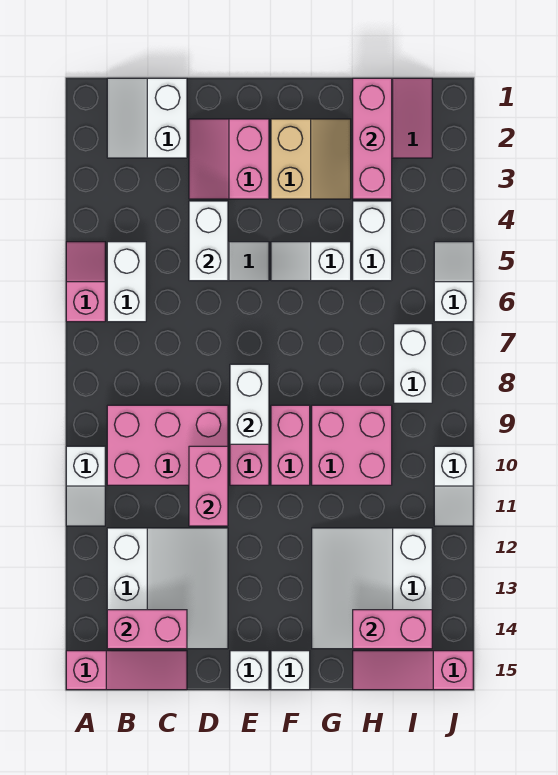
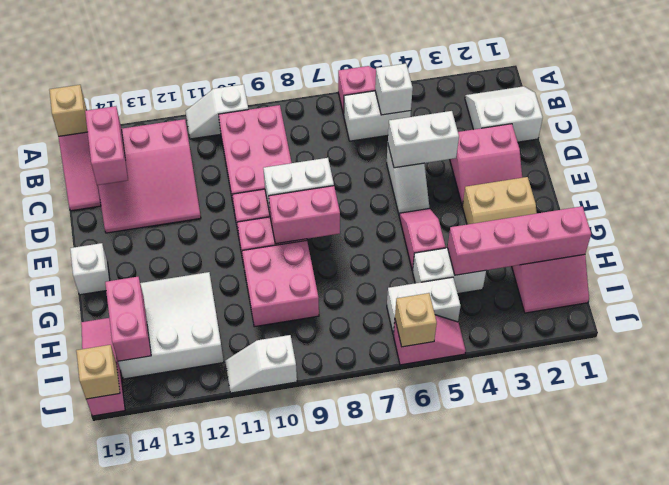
none -> tan brick A15 level 2
white slope B12:D14 level 1 top B -> pink slope B12:D14 level 1 top B
pink slope D2:E3 level 1 top E -> pink slope D2:E3 level 1 top D
pink brick D10:D11 level 2 -> pink brick F8:F9 level 2
white brick E15 level 1 -> white brick B5 level 2
white slope F5:G5 level 1 top G -> pink slope F5:G5 level 1 top G
pink brick H1:H3 level 2 -> pink brick H1:H4 level 2
white brick I7:I8 level 1 -> white brick I5:I6 level 1
white slope J5:J6 level 1 top 6 -> pink slope J5:J6 level 1 top 6
none -> tan brick J6 level 2
none -> tan brick J15 level 2

